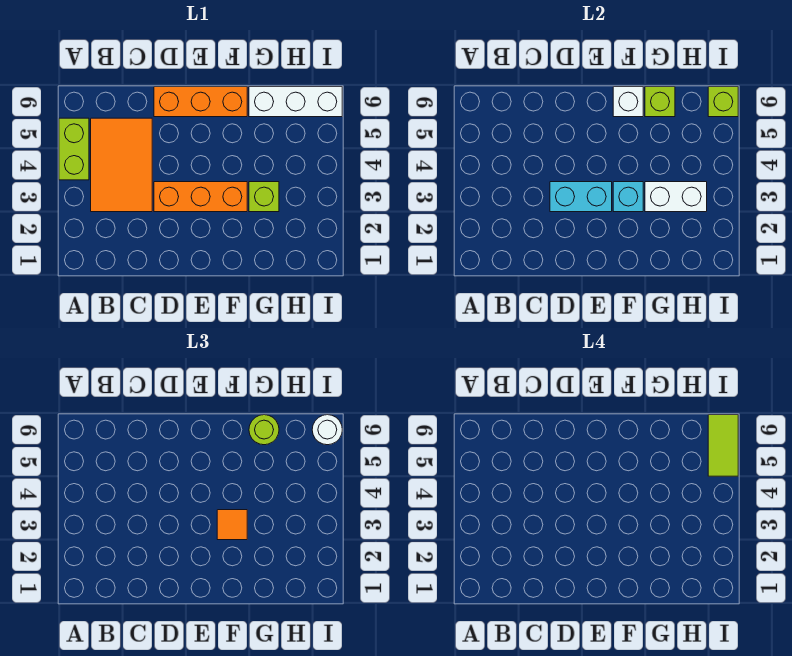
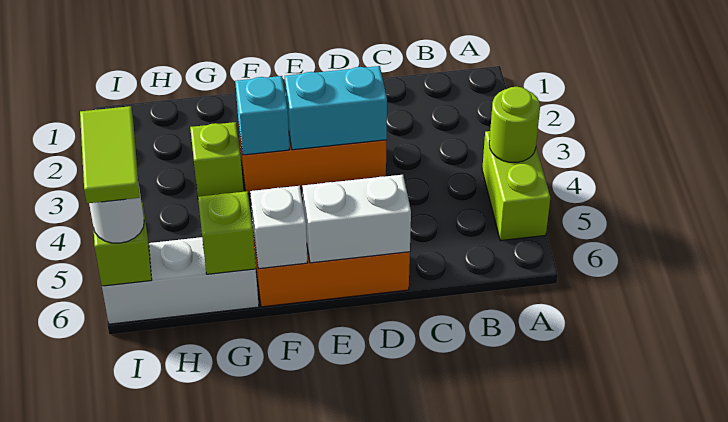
orange tile B3:C5 level 1 -> none
orange tile F3 level 3 -> none
white brick G3:H3 level 2 -> white brick D6:E6 level 2
lime round brick G6 level 3 -> lime round brick A4 level 2

